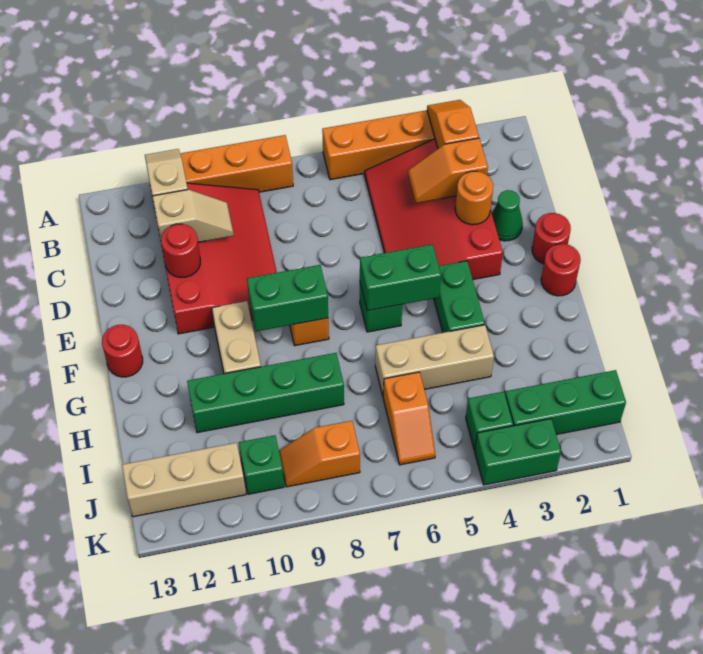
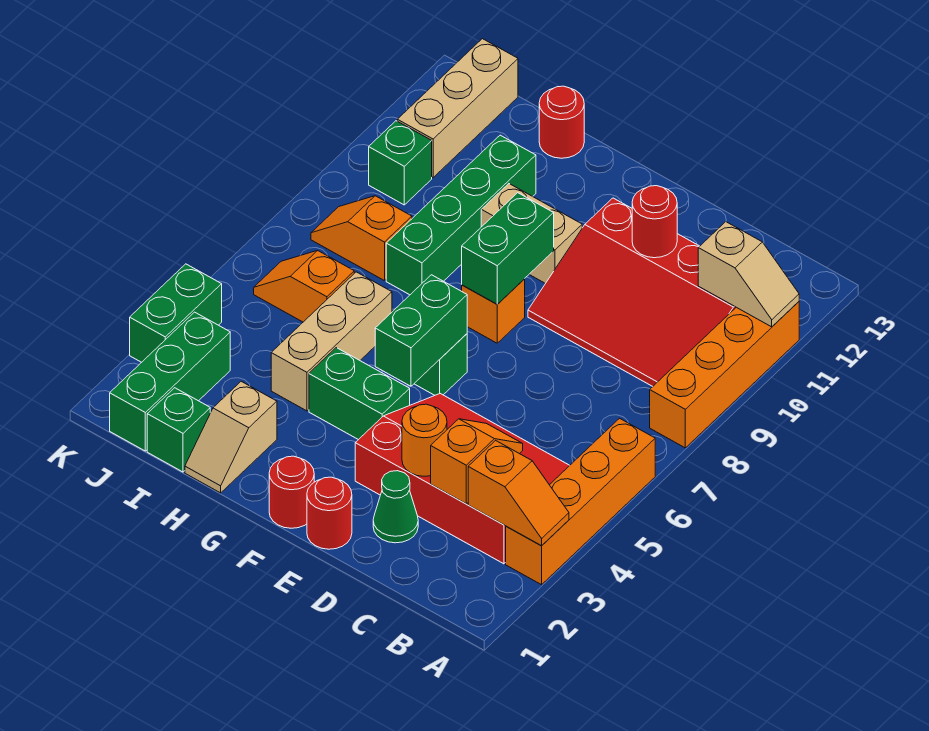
tan slope C10:C11 level 2 top 11 -> tan slope H1:H2 level 1 top 2
red round brick F13 level 1 -> red round brick H13 level 1
green brick J4 level 1 -> green brick I1 level 1
orange slope J8:J9 level 1 top 8 -> orange slope I8:J8 level 1 top I

